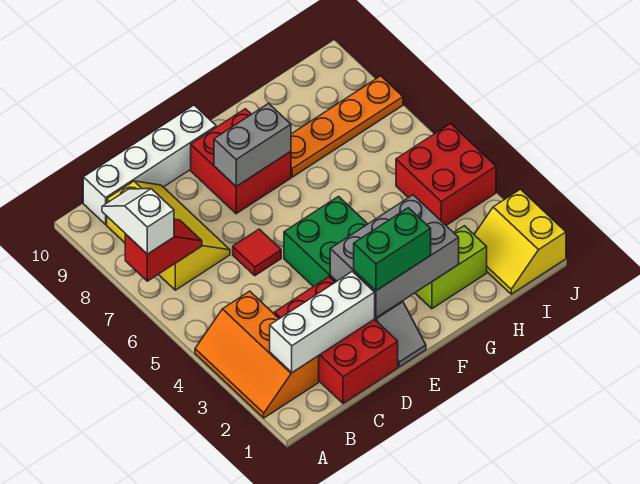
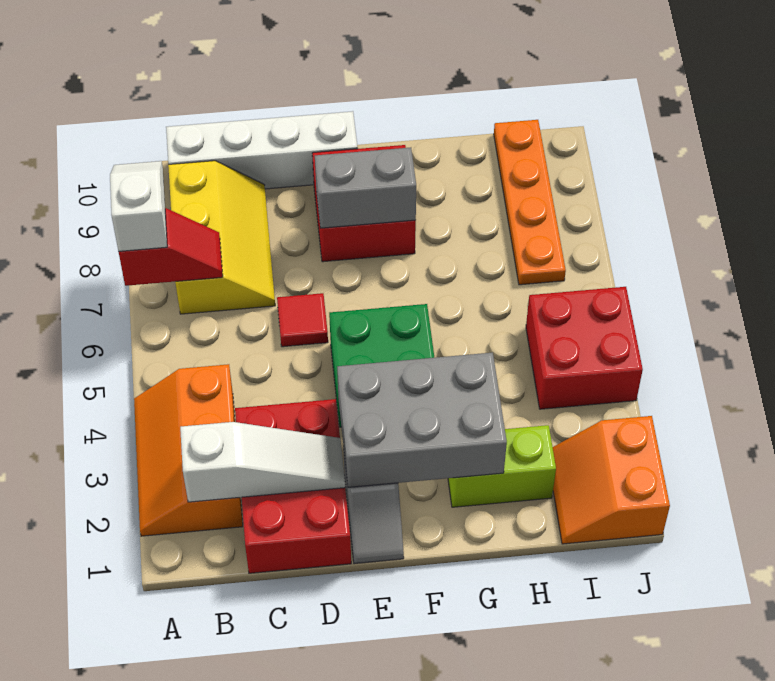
white brick B2:D2 level 2 -> white slope B2:D2 level 2 top B
green brick E2:F2 level 3 -> none
orange plate G8:J8 level 1 -> orange plate I7:I10 level 1
yellow slope I1:J2 level 1 top J -> orange slope I1:J2 level 1 top J

